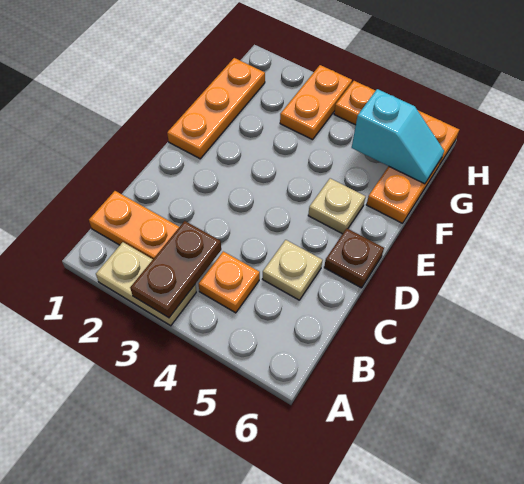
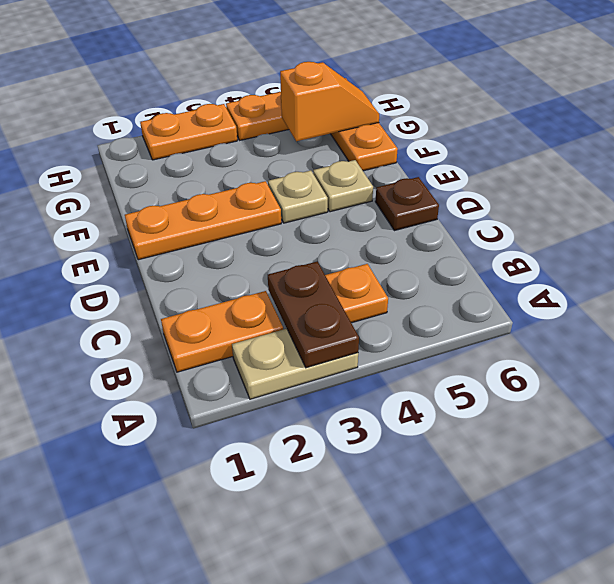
tan plate C5 level 1 -> tan plate E4 level 1
orange plate E1:G1 level 1 -> orange plate E1:E3 level 1
orange plate G3:H3 level 1 -> orange plate H2:H3 level 1
cyan slope G5:G6 level 2 top 5 -> orange slope G5:G6 level 2 top 5

